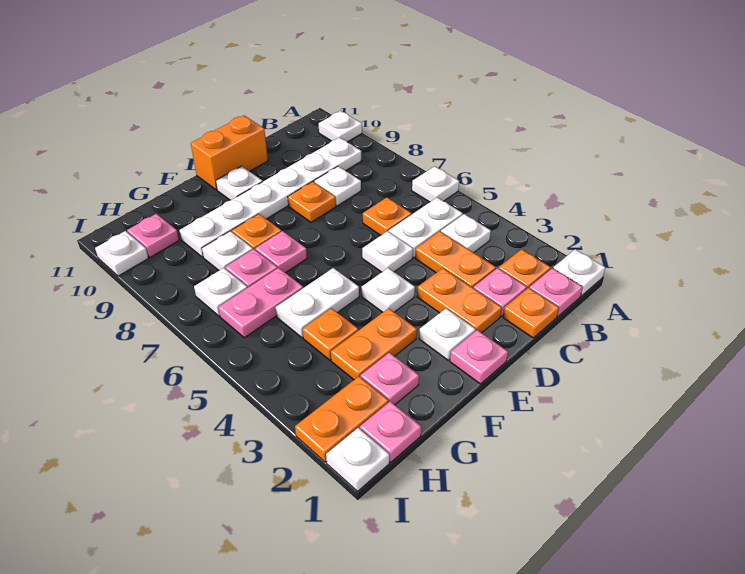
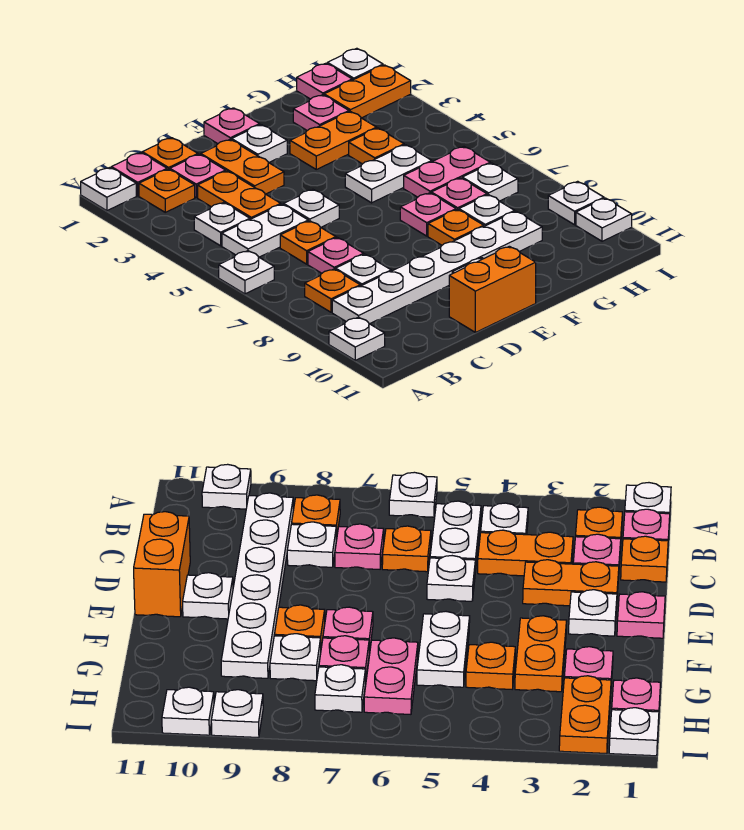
orange plate D8 level 1 -> orange plate B8 level 1
white plate E4 level 1 -> white plate I9 level 1
pink plate H10 level 1 -> pink plate C7 level 1

